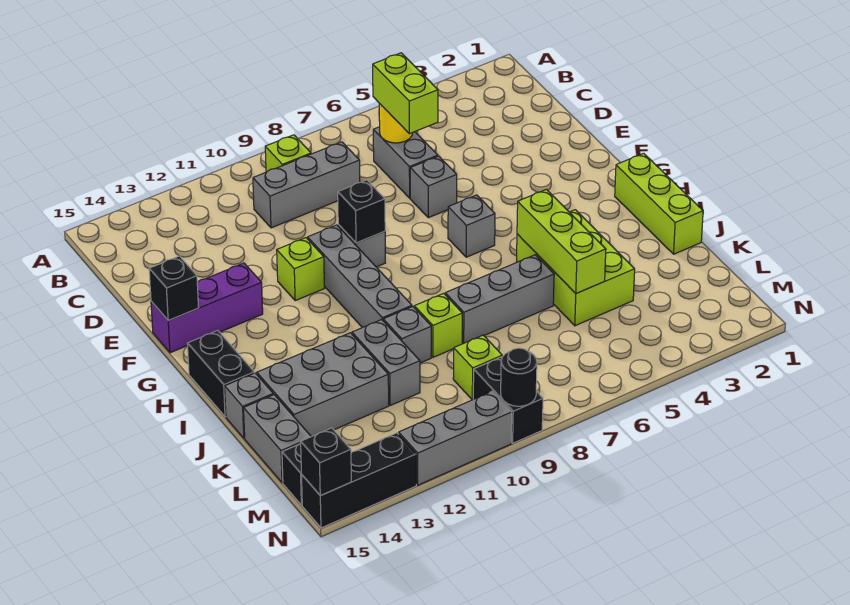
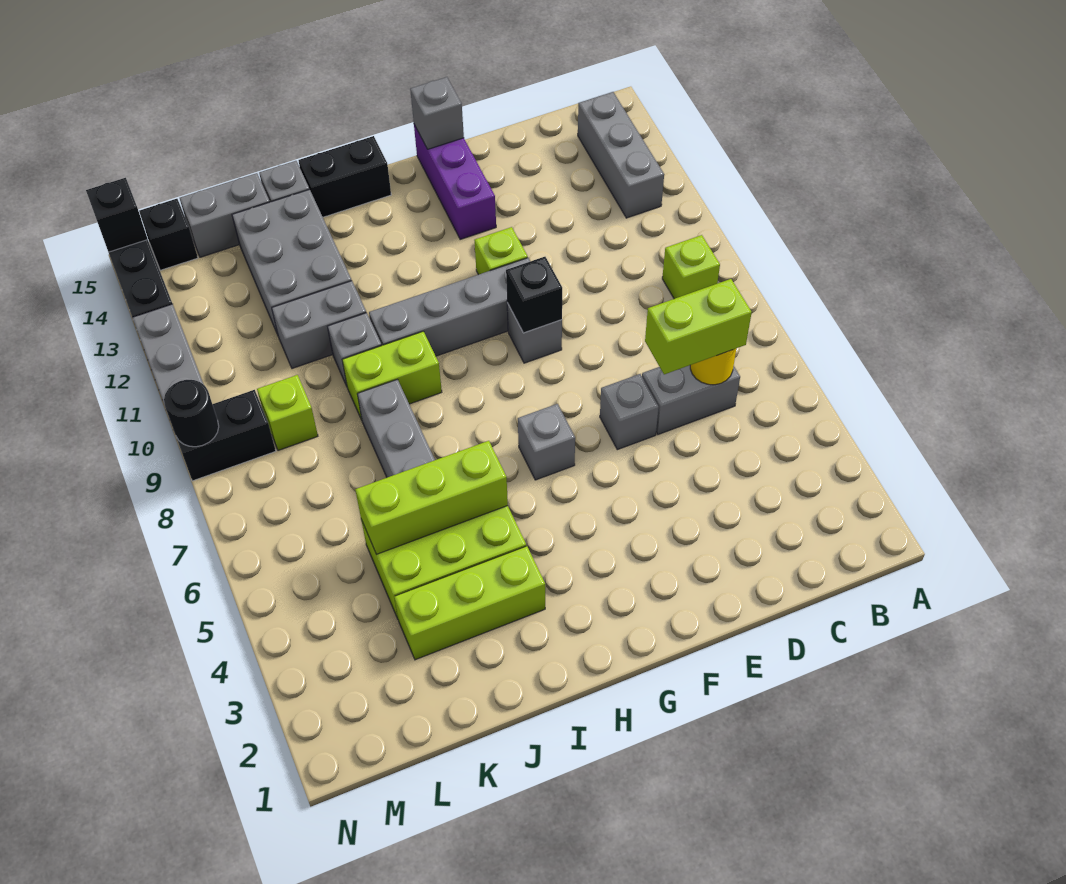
grey brick C8:C10 level 1 -> grey brick B12:B14 level 1
black brick F15 level 2 -> grey brick F15 level 2
lime brick H1:J1 level 1 -> lime brick I3:K3 level 1
lime brick J9 level 1 -> lime brick I9:J9 level 1

